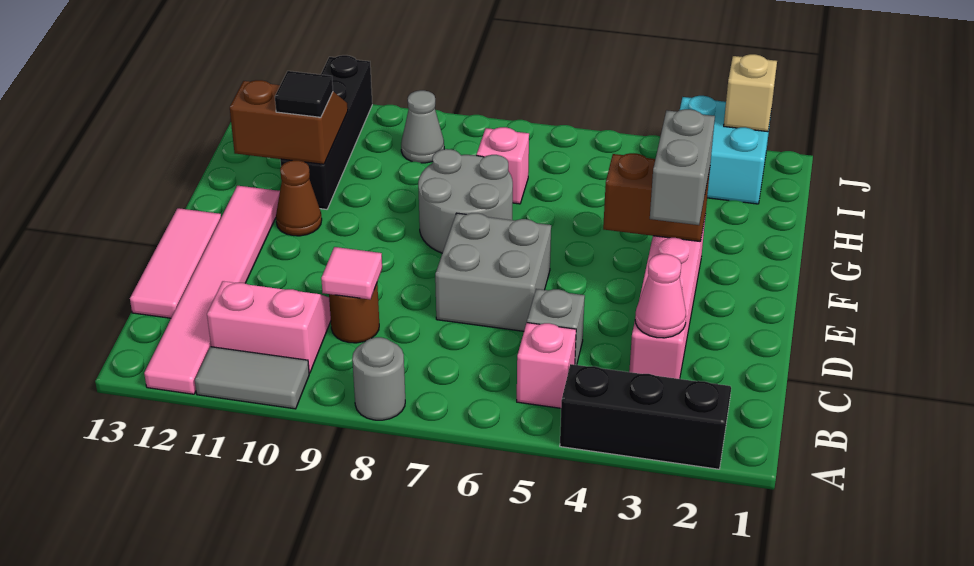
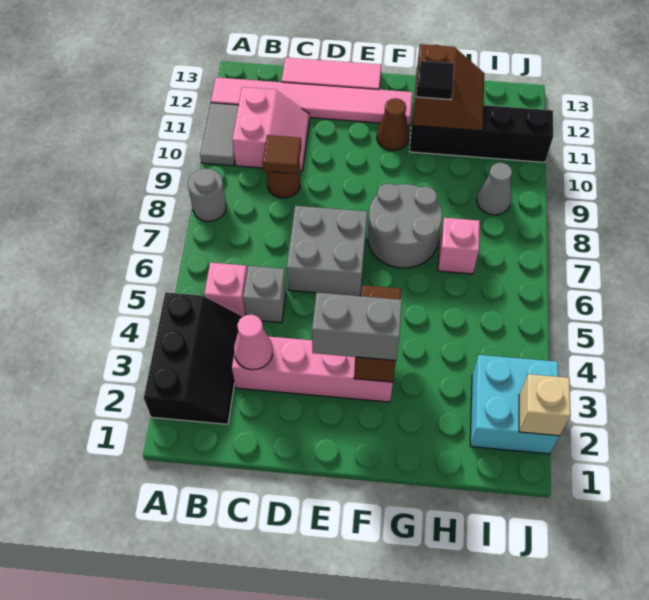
pink tile C9 level 2 -> brown tile C9 level 2

